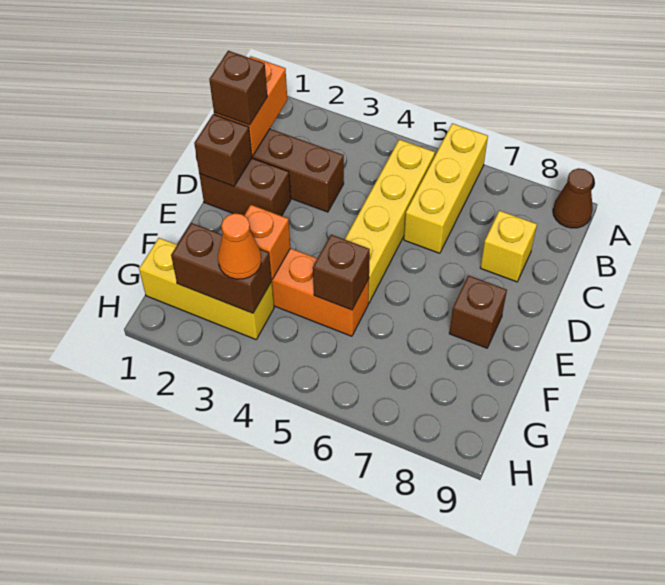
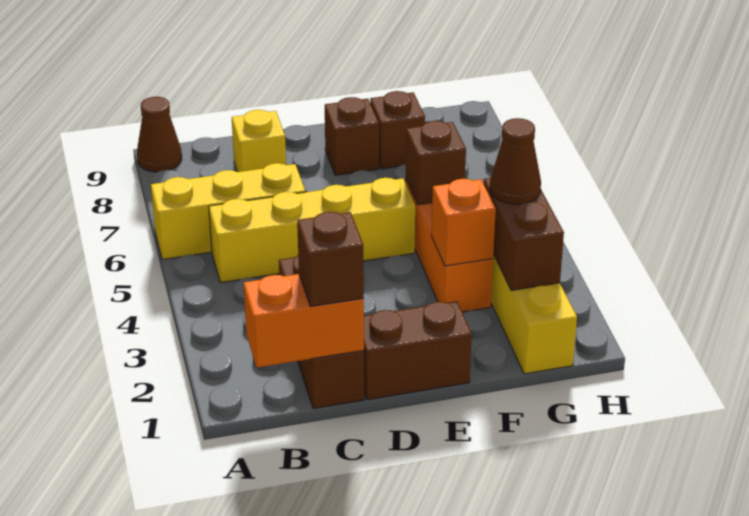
brown brick D1:D2 level 1 -> brown brick D1:E1 level 1
brown brick D1 level 2 -> brown brick F8 level 1
orange cone G3 level 3 -> brown cone G3 level 3

